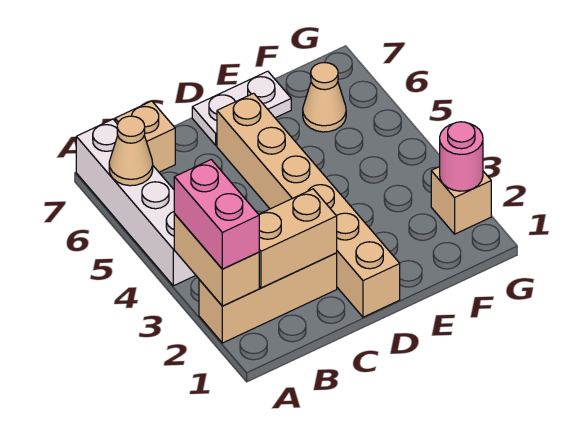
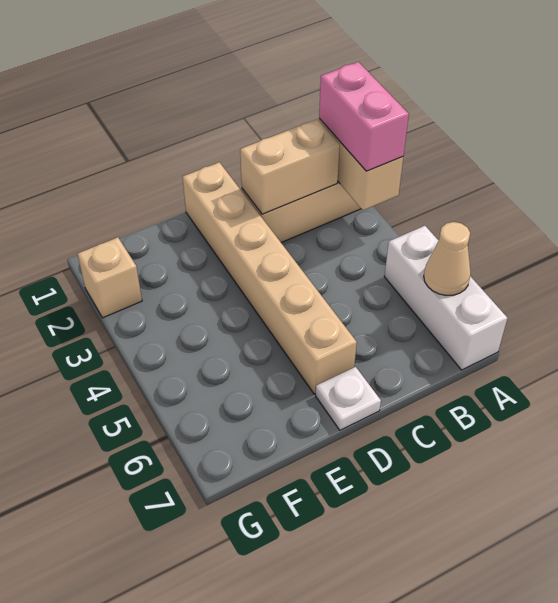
white brick A4:A7 level 1 -> white brick A5:A7 level 1
tan brick B7 level 1 -> none
white plate D7:E7 level 1 -> white plate D7 level 1
tan cone F6 level 1 -> none
pink round brick G2 level 2 -> none

